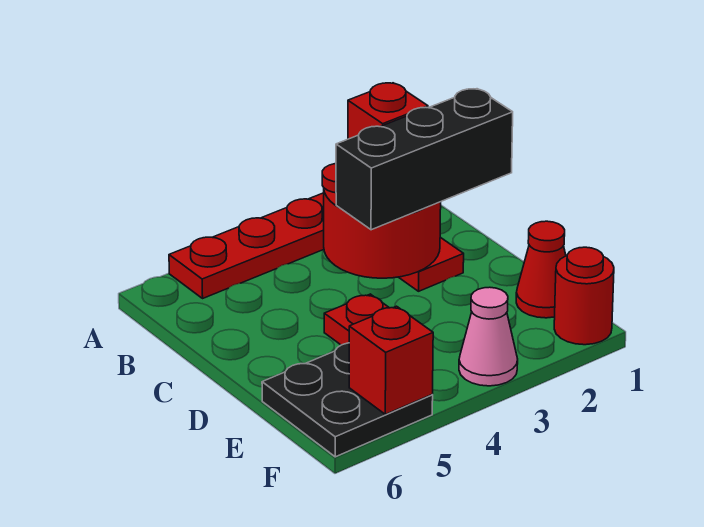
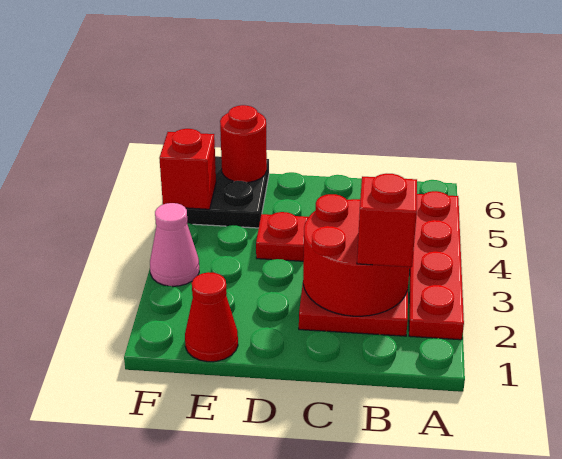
black brick C1:C3 level 3 -> none
red round brick F1 level 1 -> red round brick E6 level 2

